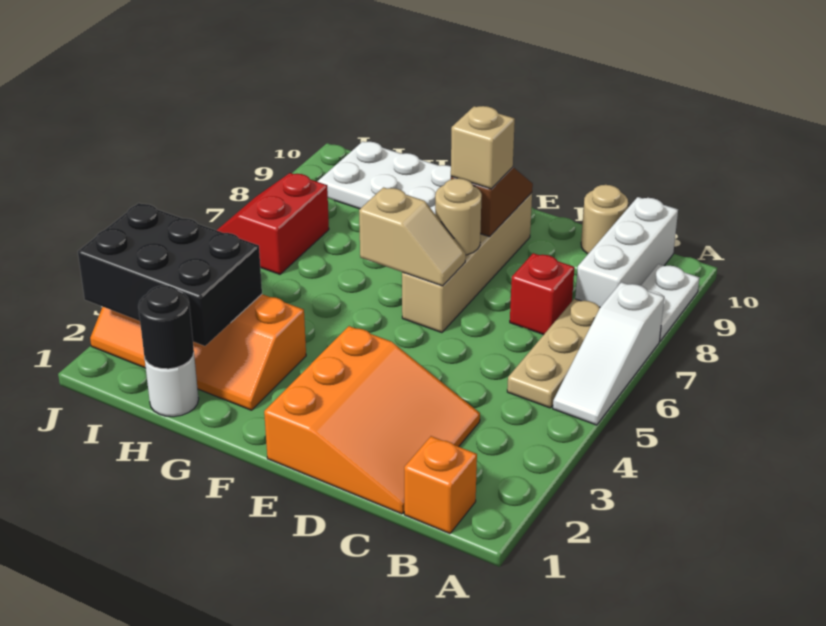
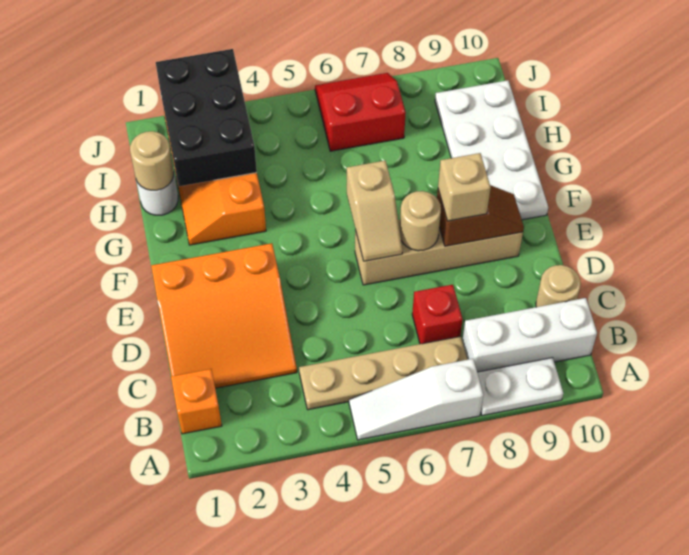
tan plate B5:B7 level 1 -> tan plate B4:B7 level 1
black round brick H1 level 2 -> tan round brick H1 level 2

